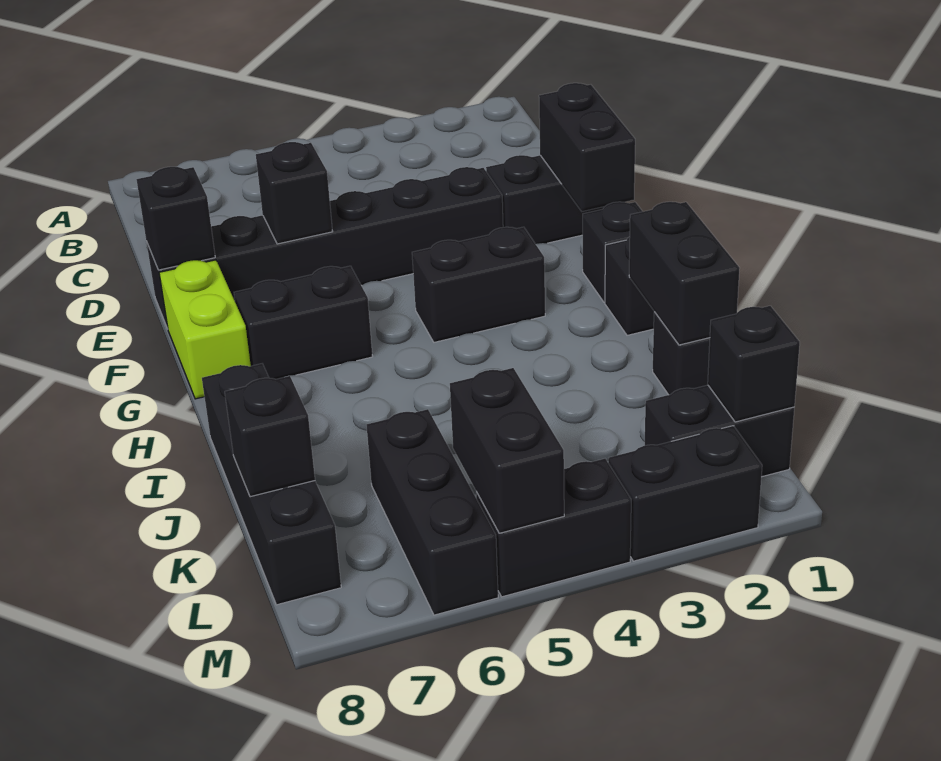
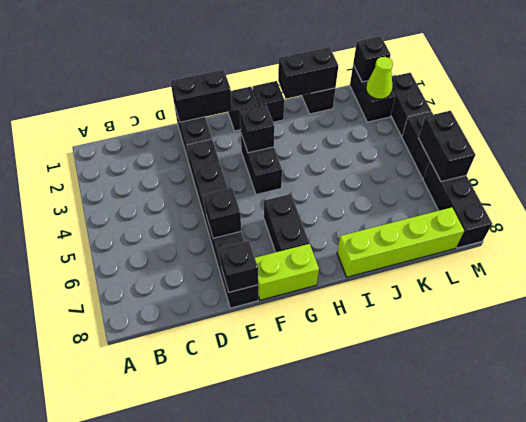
black brick I8:L8 level 1 -> lime brick I8:L8 level 1
black brick K6:M6 level 1 -> black brick M6:M8 level 1
black brick K8 level 2 -> black brick G3 level 2
none -> lime cone L2 level 2
black brick L5:M5 level 2 -> black brick M5:M6 level 2

